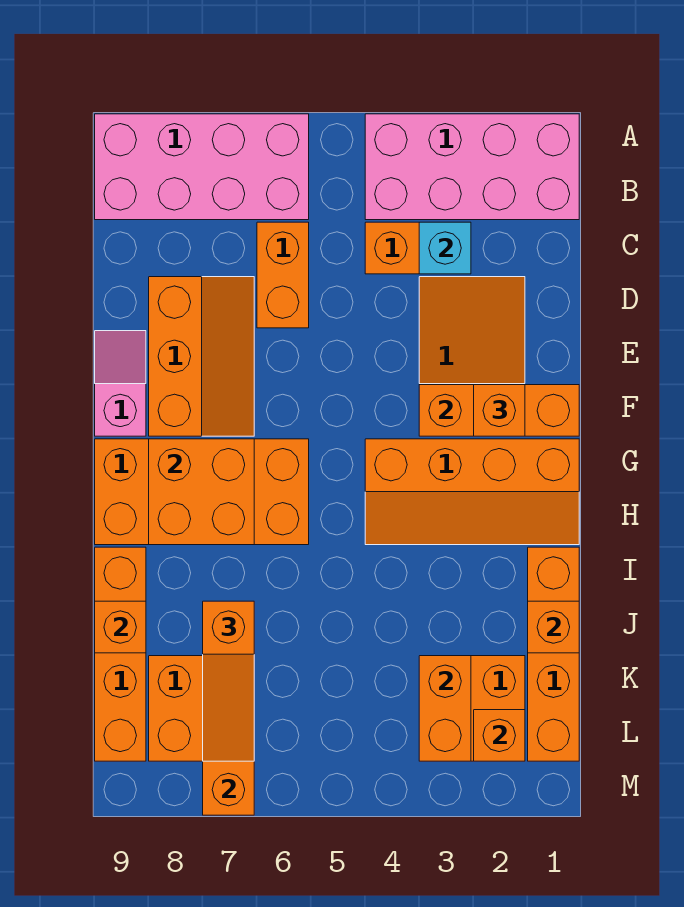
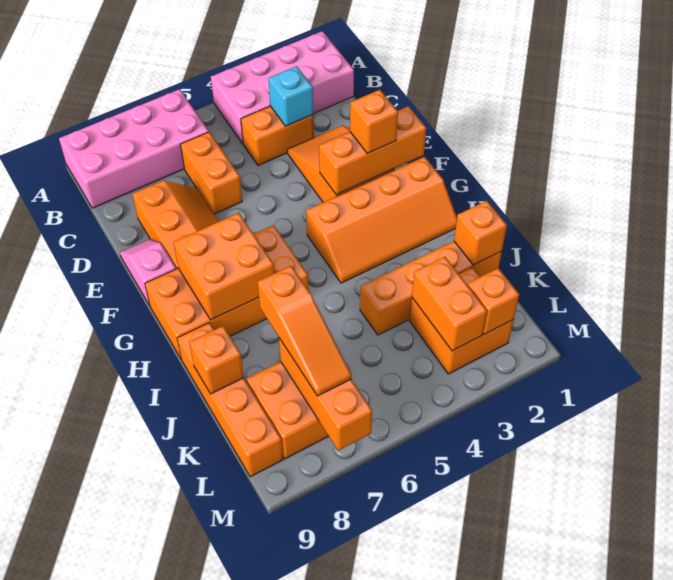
orange brick I1:L1 level 1 -> orange brick J1:J4 level 1

